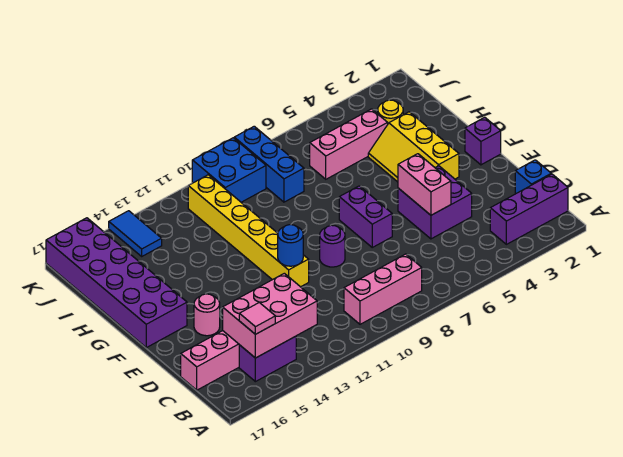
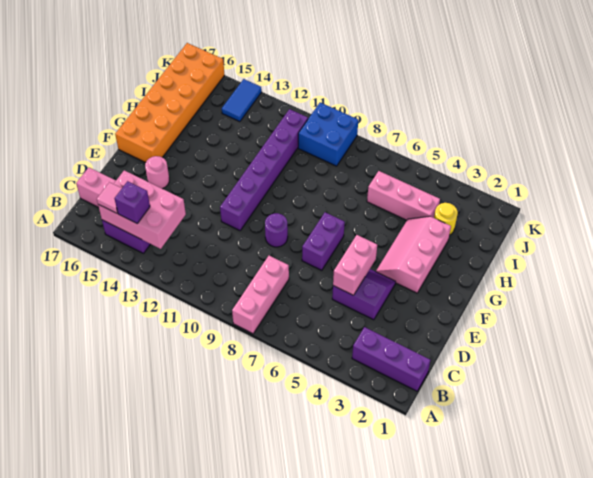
pink brick B8:B10 level 1 -> pink brick A8:C8 level 1
blue brick C1 level 1 -> none
purple brick D4:E5 level 1 -> purple slope D4:E5 level 1 top D
yellow brick E11:J11 level 1 -> purple brick E11:J11 level 1
blue round brick E11 level 2 -> none
purple brick F1 level 1 -> purple brick B14 level 3
yellow slope F3:H4 level 1 top 3 -> pink slope F3:H4 level 1 top 3
purple brick F16:K17 level 1 -> orange brick F16:K17 level 1
blue brick I8:K8 level 1 -> none

